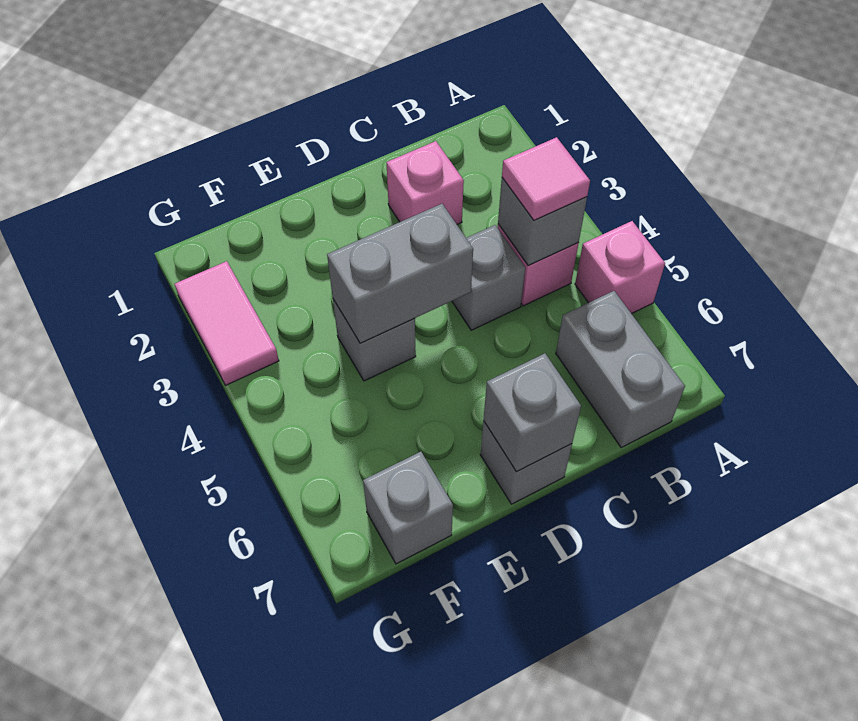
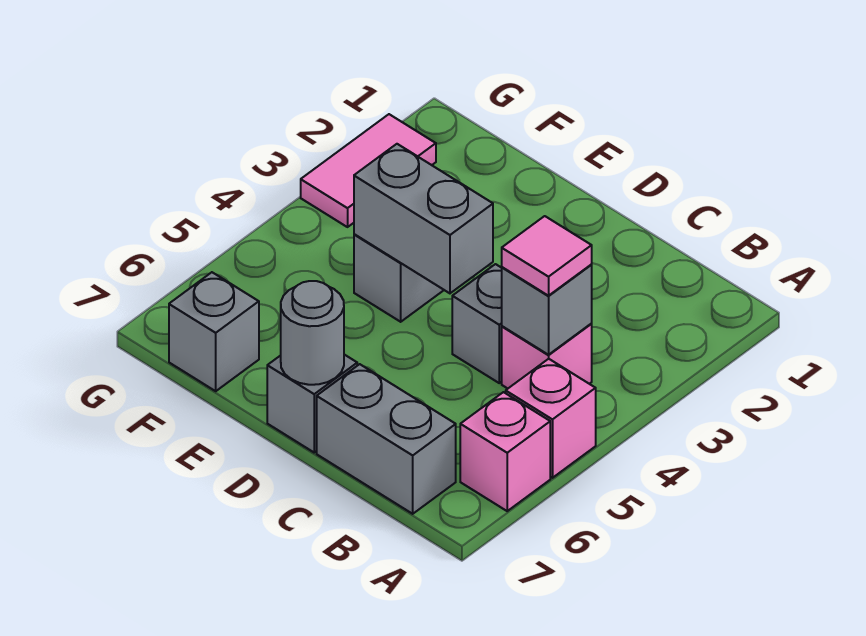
grey brick B6:B7 level 1 -> grey brick B7:C7 level 1
pink brick C2 level 1 -> pink brick A6 level 1
grey brick D7 level 2 -> grey round brick D7 level 2

